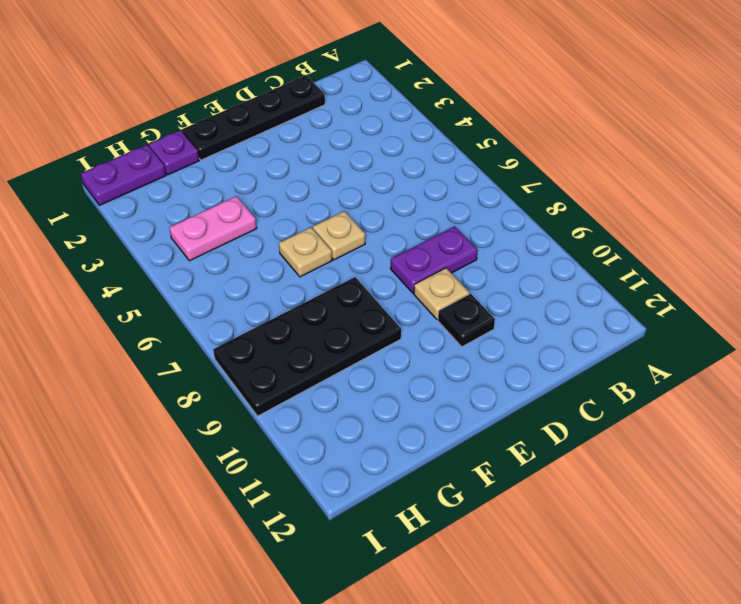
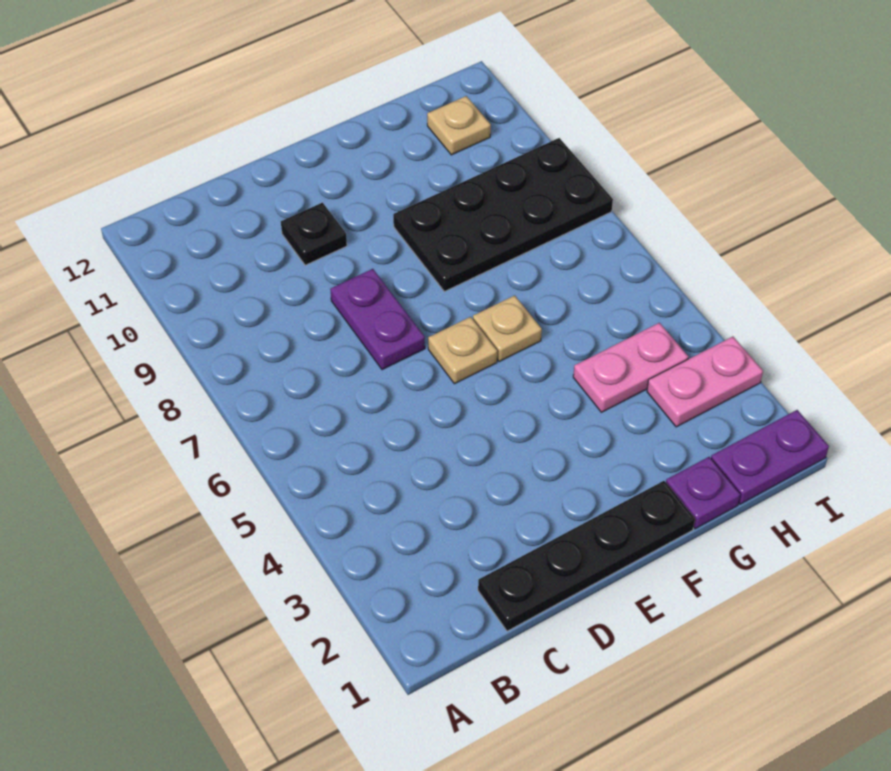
purple plate C8:D8 level 1 -> purple plate D7:D8 level 1
tan plate D9 level 1 -> tan plate H11 level 1
none -> pink plate H3:I3 level 1

